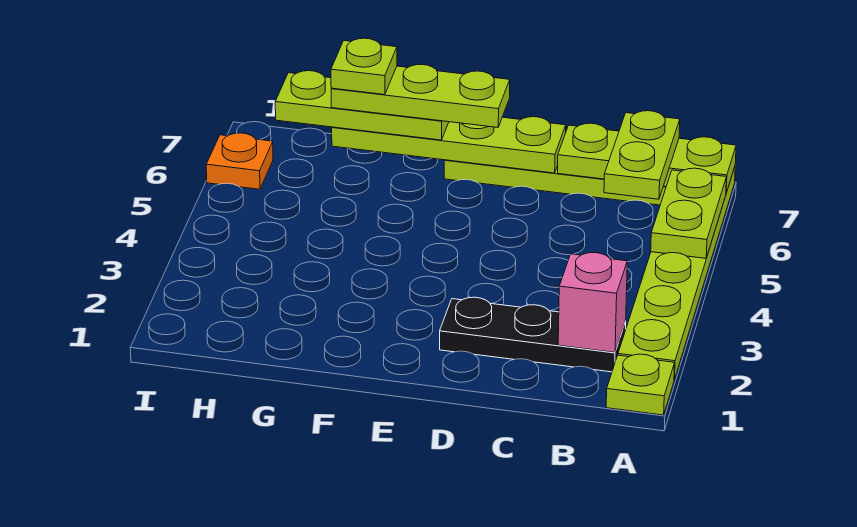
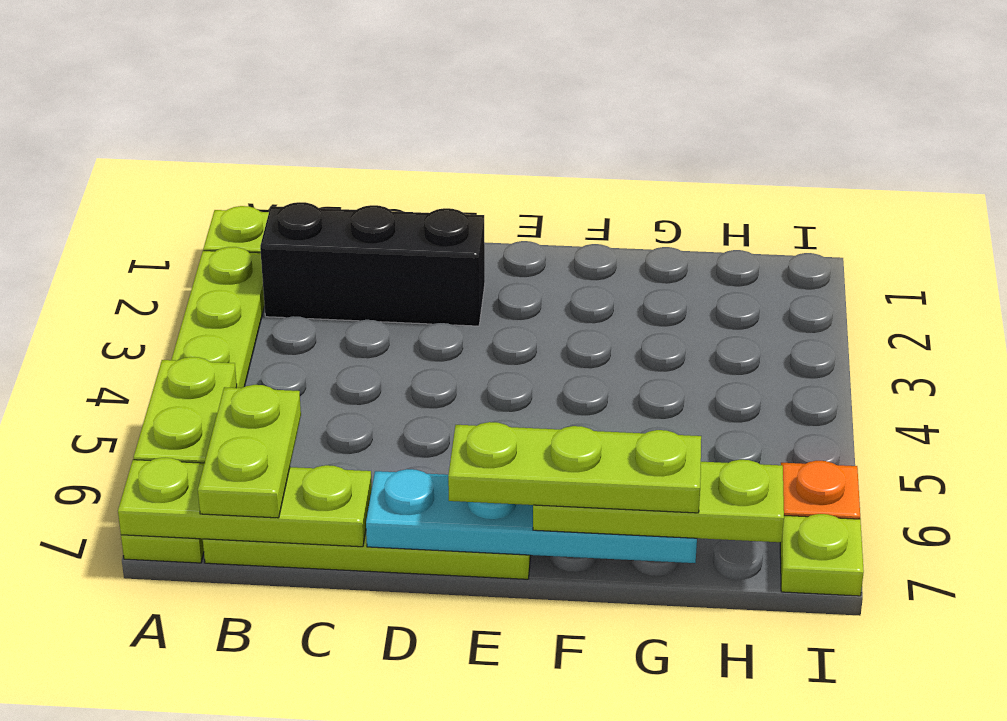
black plate B2:D2 level 1 -> black brick B2:D2 level 1
pink brick B2 level 2 -> none
lime plate D7:G7 level 2 -> cyan plate D7:G7 level 2
lime plate G7 level 5 -> lime plate I7 level 1

